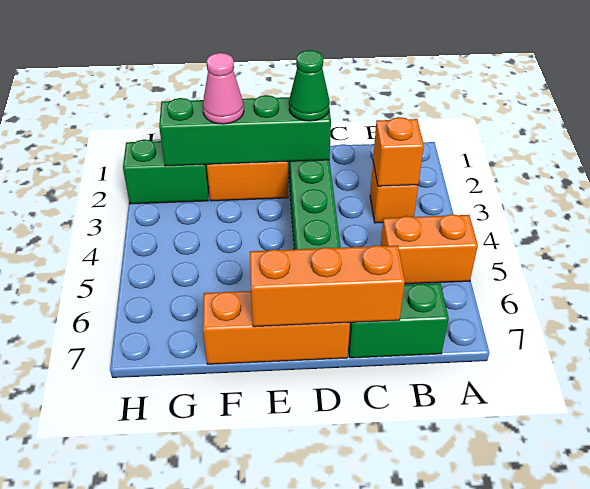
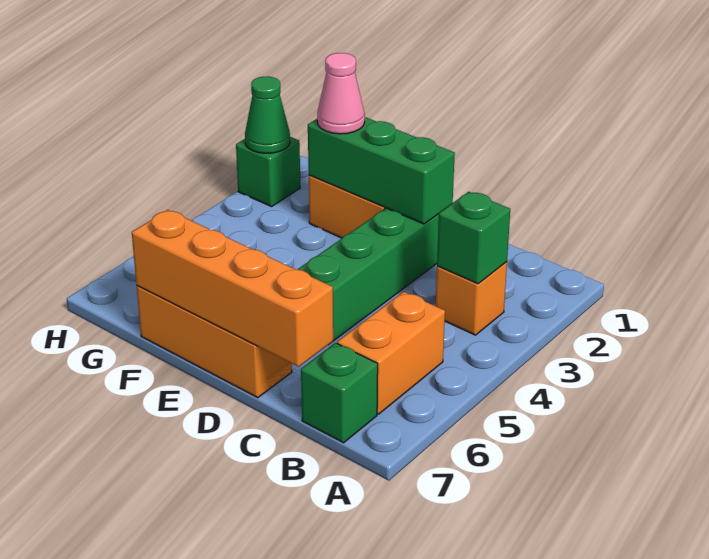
orange brick A5:B5 level 1 -> orange brick B5:B6 level 1
orange brick B3 level 2 -> green brick B3 level 2
green brick B7:C7 level 1 -> green brick B7 level 1
orange brick C7:E7 level 2 -> orange brick C7:F7 level 2
green brick D2:G2 level 2 -> green brick D2:F2 level 2
green cone D2 level 3 -> green cone H2 level 2
green brick G2:H2 level 1 -> green brick H2 level 1

